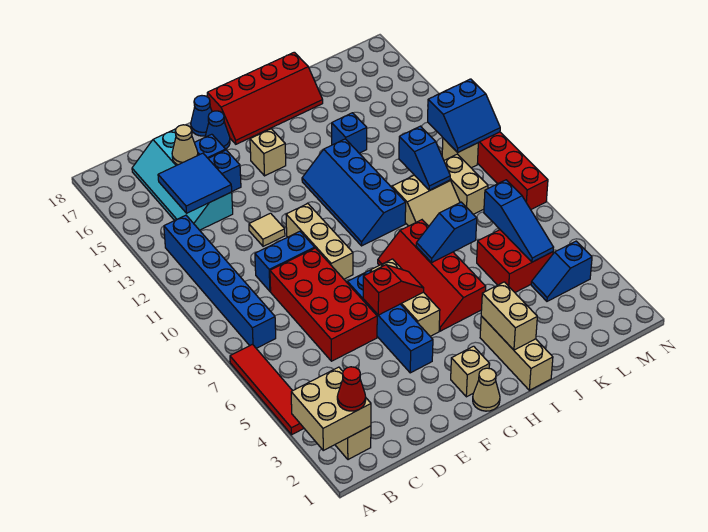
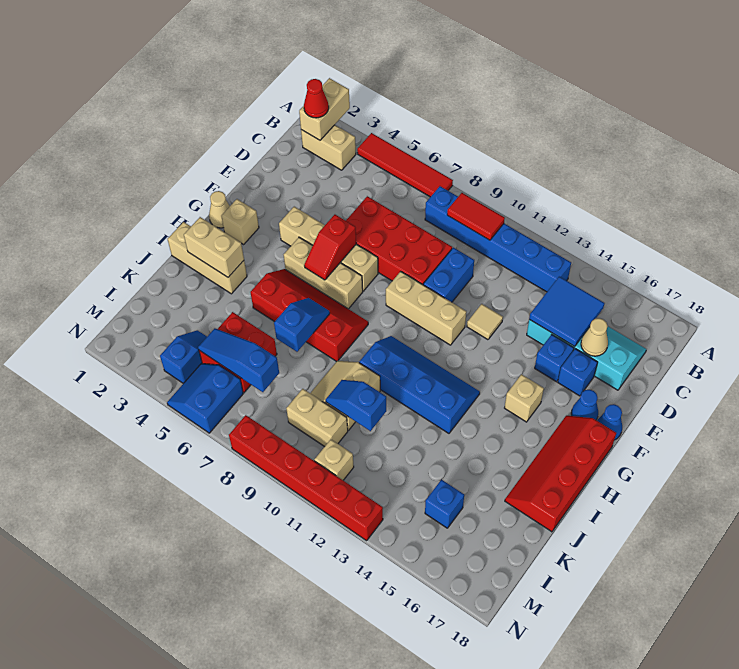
tan brick A2:B3 level 2 -> tan brick A2:B2 level 2
none -> red tile B9:B10 level 2
blue brick F4:F7 level 1 -> tan brick F4:F7 level 1
blue brick J14 level 1 -> blue brick L15 level 1
blue slope M11:N12 level 2 top 12 -> blue slope M5:N6 level 1 top 6

